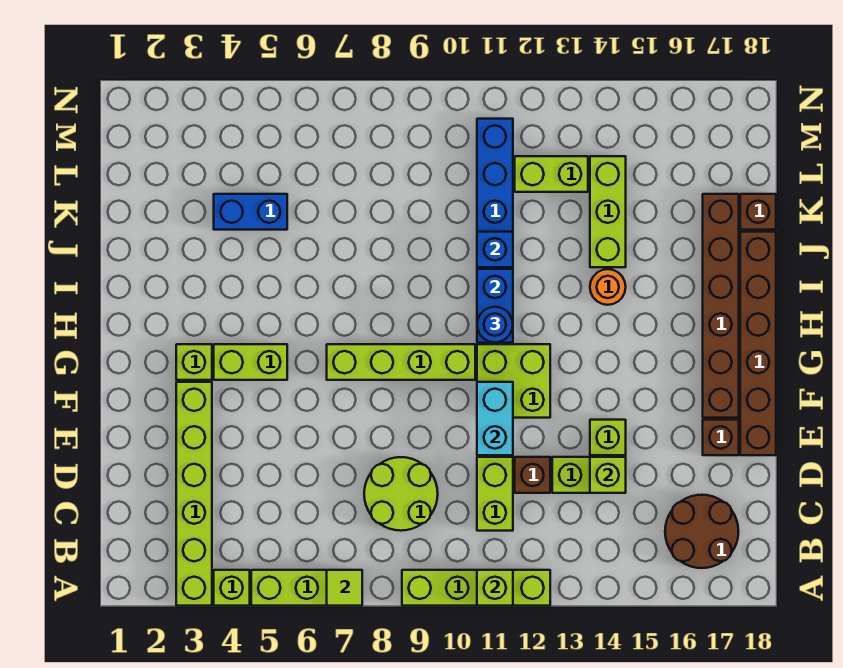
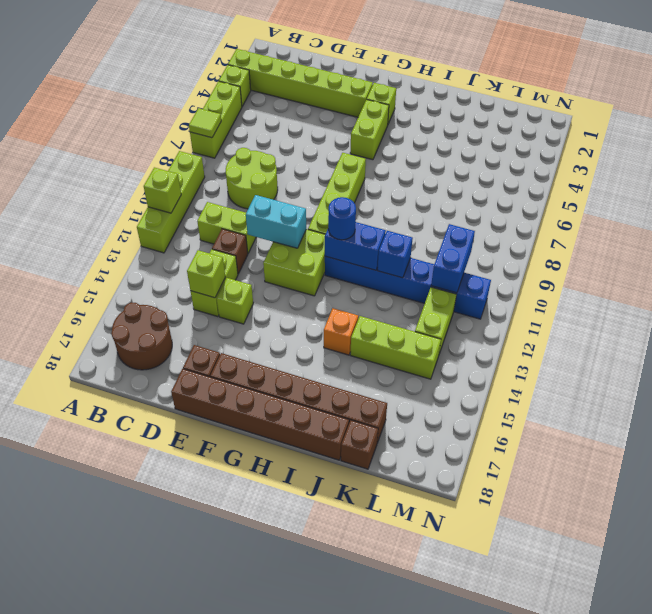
orange round brick I14 level 1 -> orange brick I14 level 1
blue brick K4:K5 level 1 -> blue brick L10:L11 level 2

